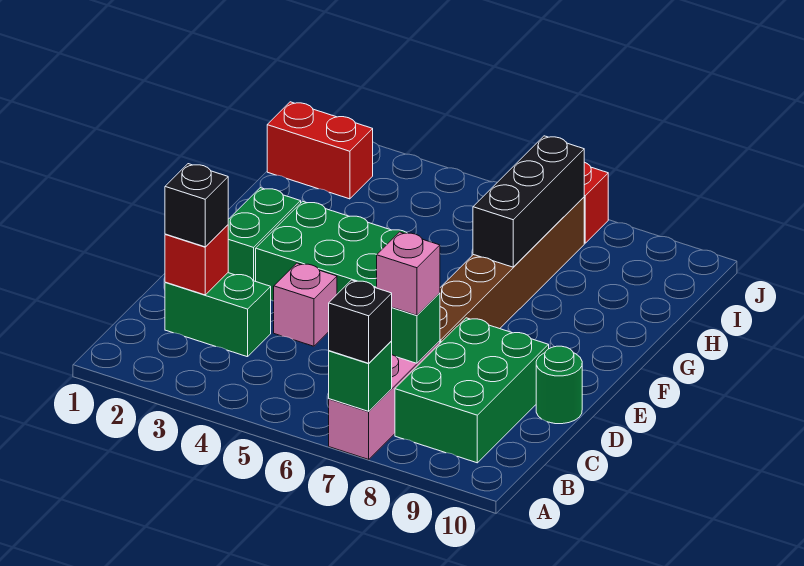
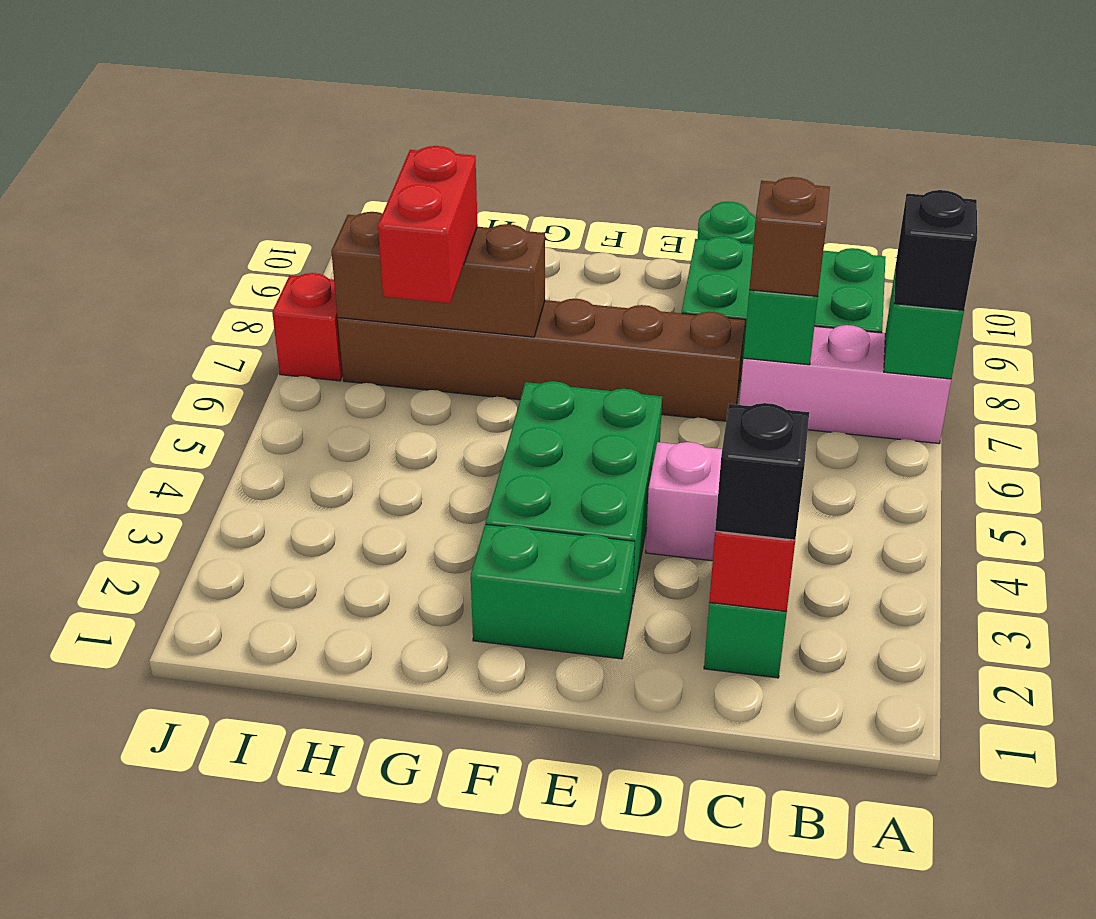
pink brick C7 level 3 -> brown brick C7 level 3
black brick G7:I7 level 2 -> brown brick G7:I7 level 2
red brick I1:I2 level 1 -> red brick H6:H7 level 3

